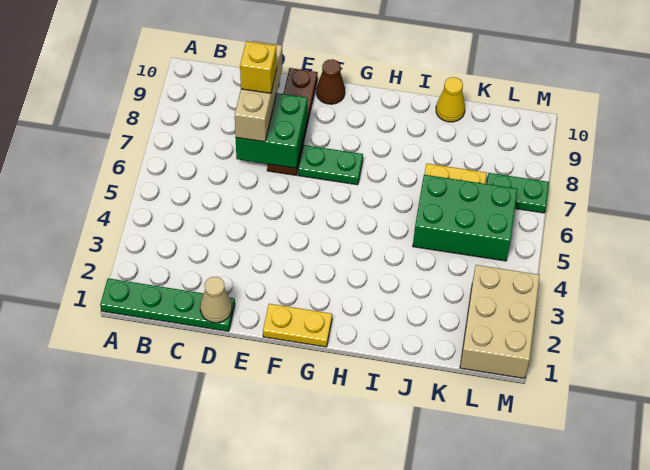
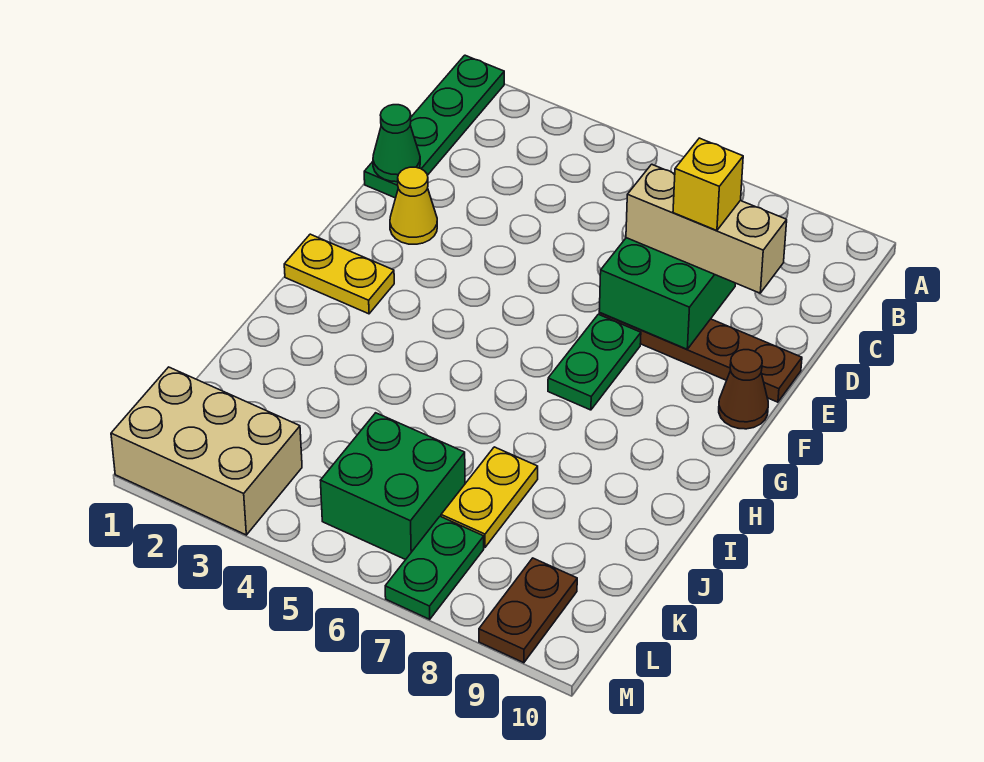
tan cone D1 level 2 -> green cone D1 level 2
yellow plate F1:G1 level 1 -> yellow plate G1:G2 level 1
green brick J5:L6 level 1 -> green brick K5:L6 level 1
yellow cone J10 level 1 -> yellow cone E2 level 1
none -> brown plate L9:M9 level 1

